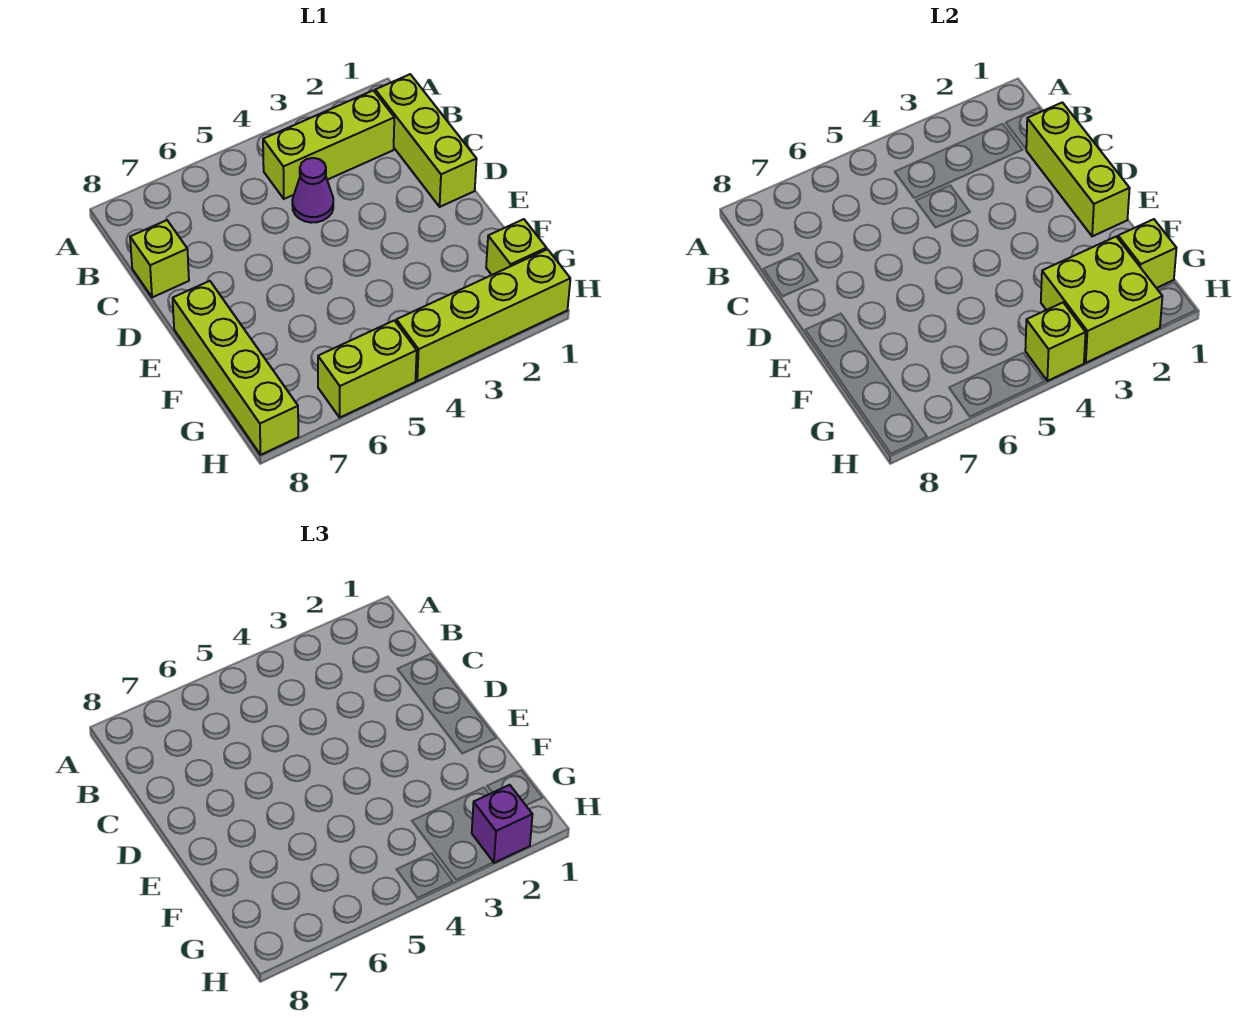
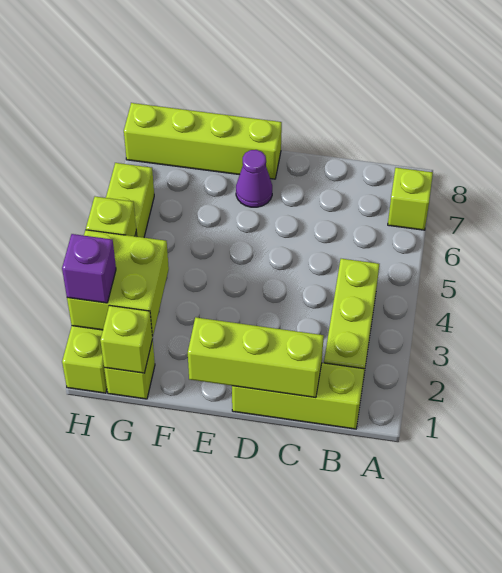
purple cone C4 level 1 -> purple cone E7 level 1
lime brick C8 level 1 -> lime brick A7 level 1

